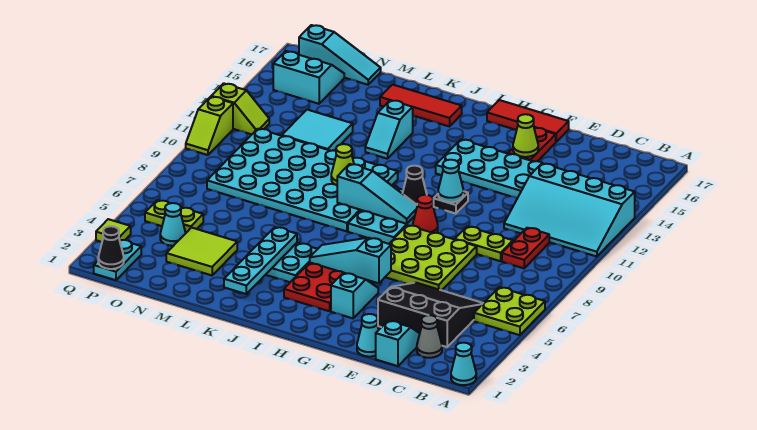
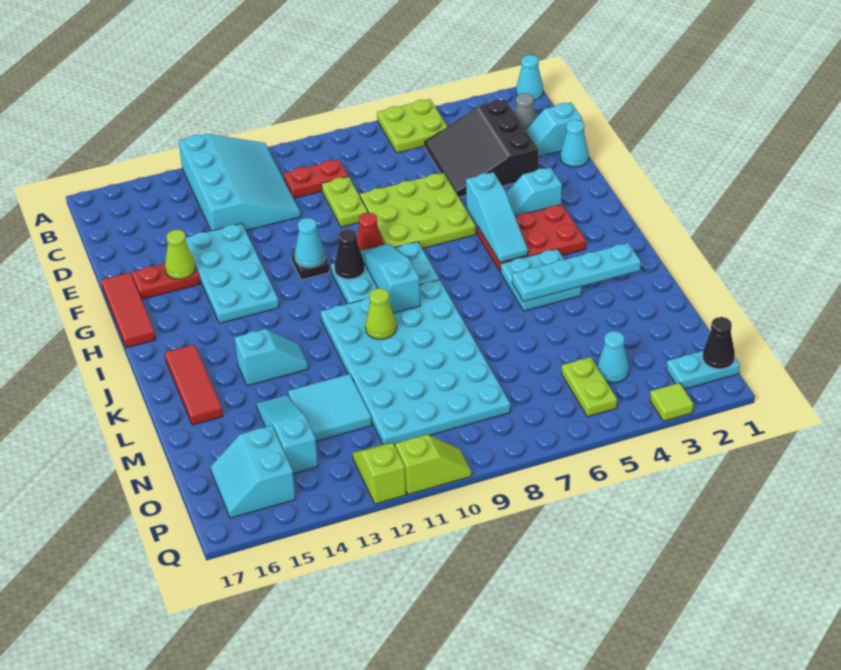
lime tile M3:N4 level 1 -> none
cyan slope N17:P17 level 1 top P -> cyan slope M14:O14 level 1 top O

